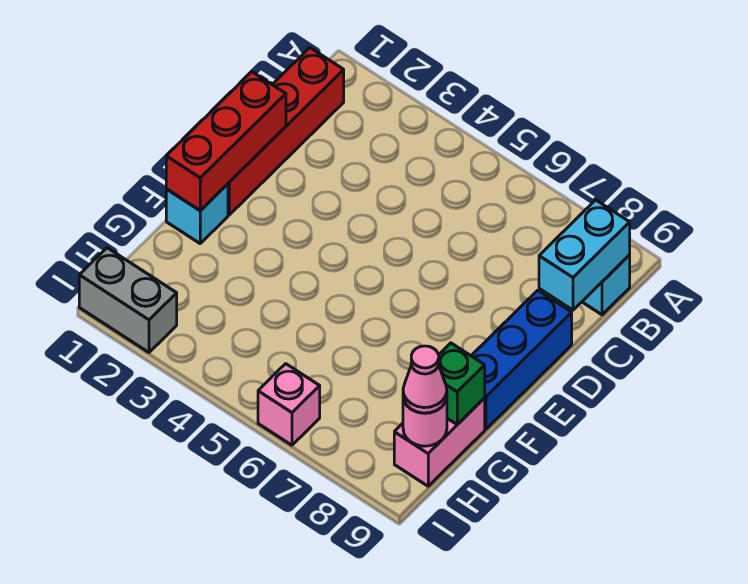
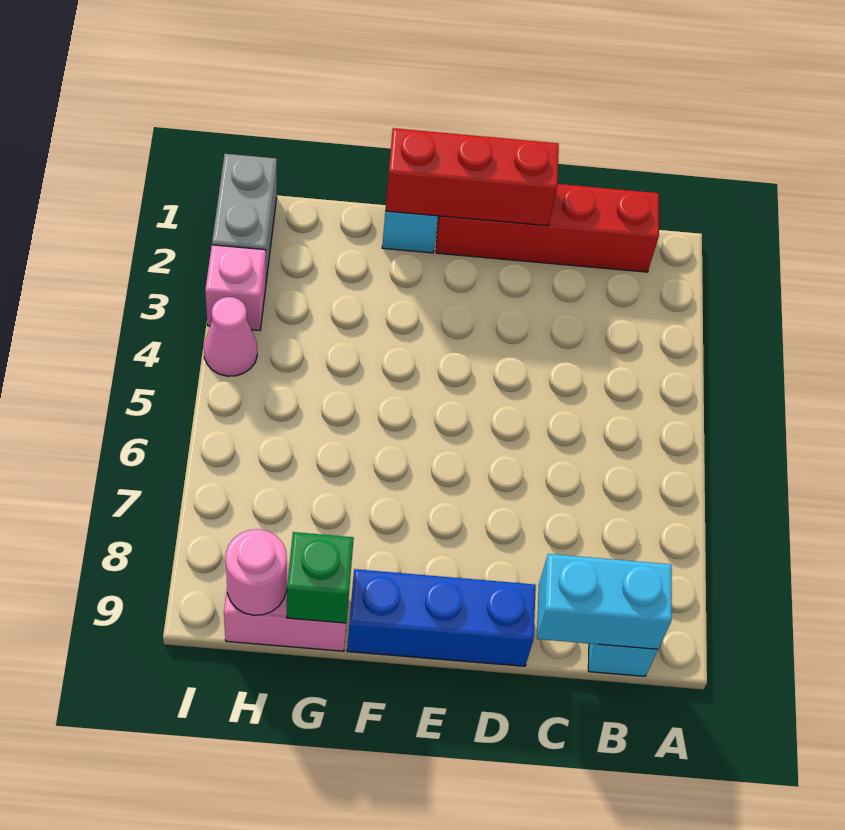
pink cone H9 level 3 -> pink cone I4 level 1
pink brick I6 level 1 -> pink brick I3 level 1

